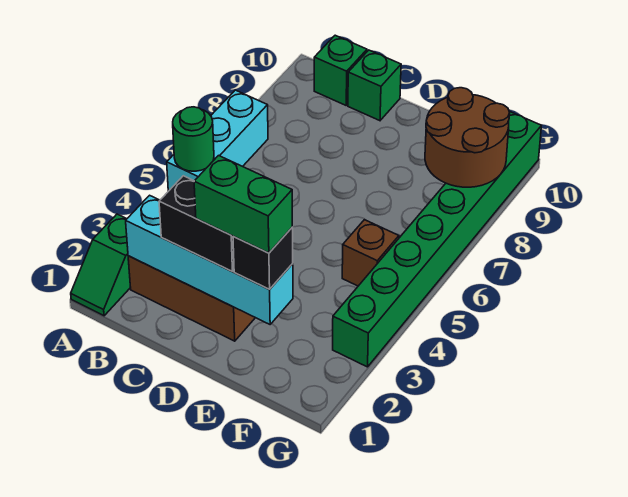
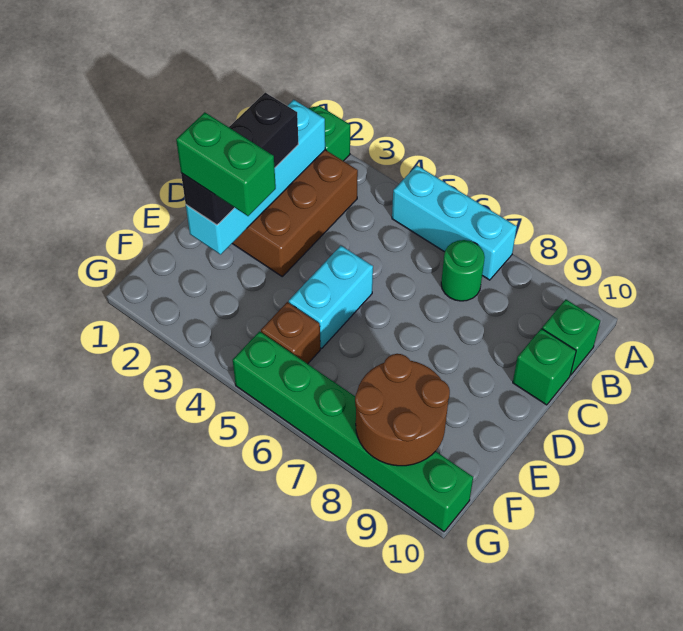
green round brick A5 level 2 -> green round brick B7 level 1
green brick D2:E2 level 4 -> green brick E2:E3 level 4
none -> cyan brick D5:E5 level 1
green brick G3:G10 level 1 -> green brick G5:G10 level 1

